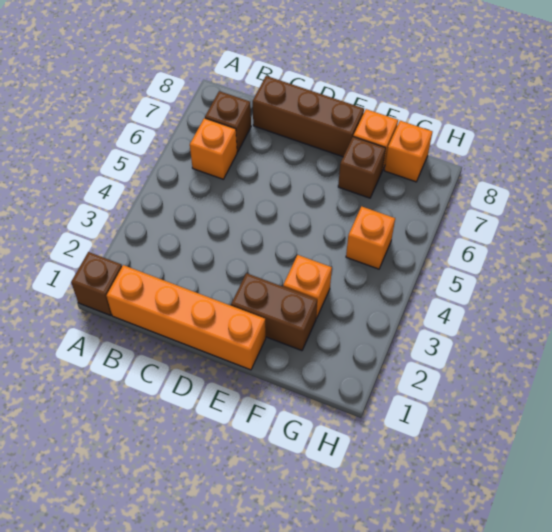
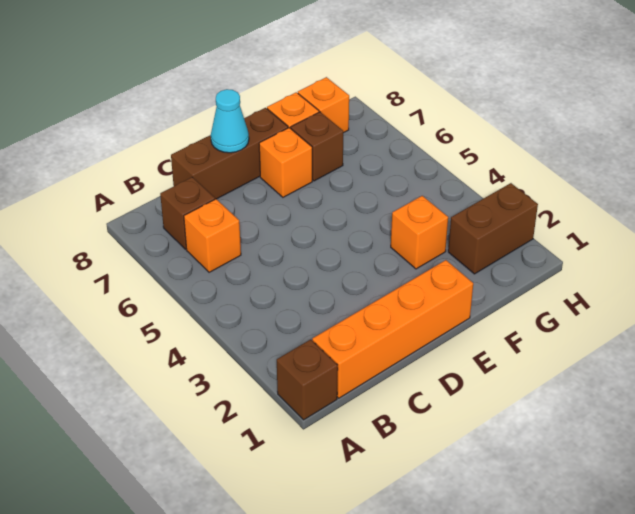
none -> cyan cone D8 level 2
brown brick E2:F2 level 1 -> brown brick G2:H2 level 1
orange brick G5 level 1 -> orange brick E7 level 1

